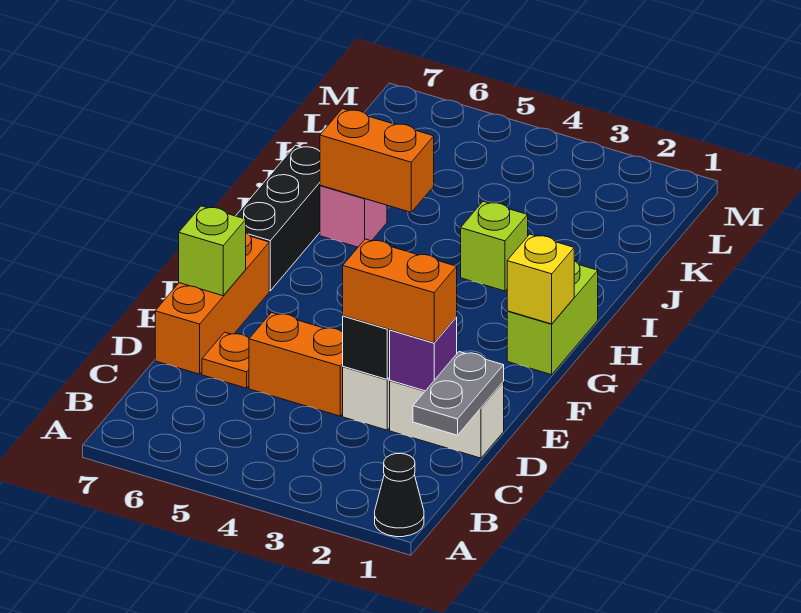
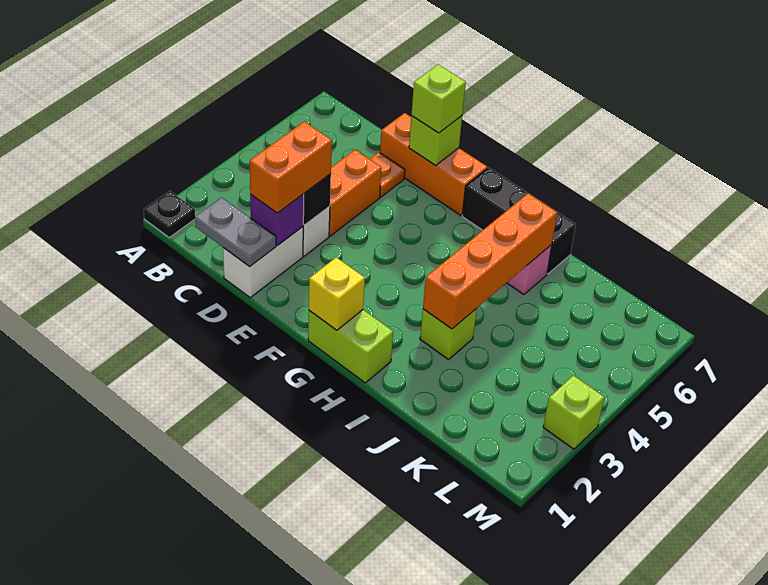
black cone A1 level 1 -> black plate A1 level 1
none -> lime brick E7 level 3
orange brick I5:I6 level 2 -> orange brick I3:I6 level 2
none -> lime brick M3 level 1

